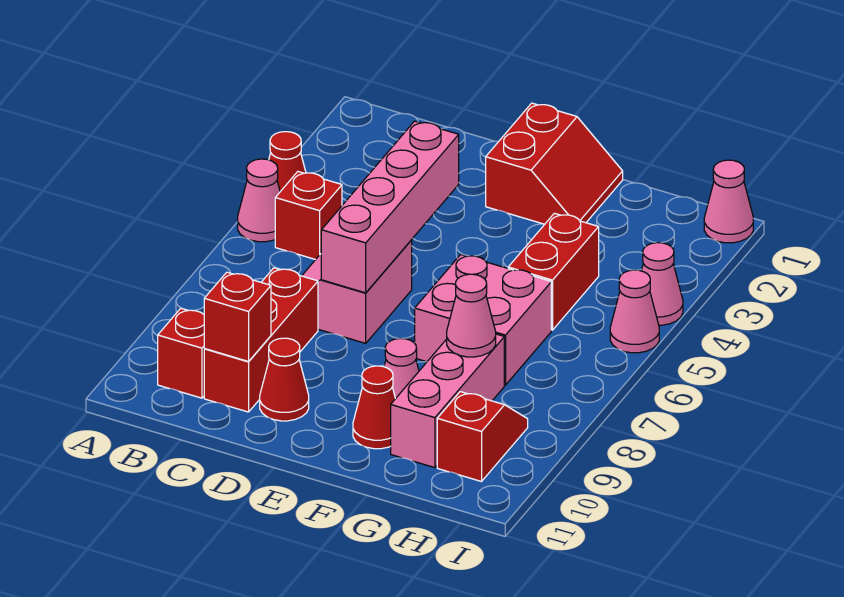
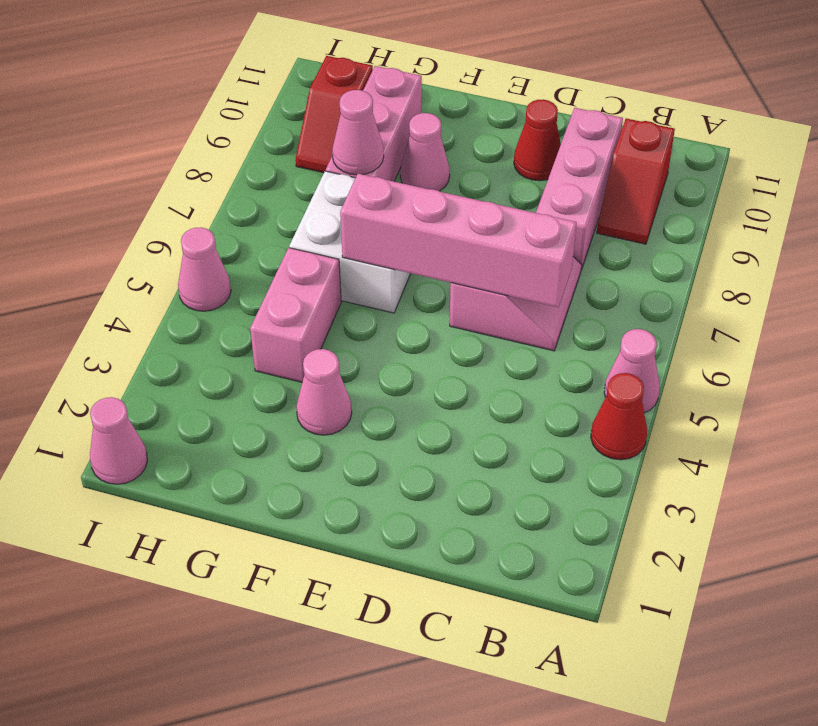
red brick B5 level 1 -> none
red brick C8:C10 level 1 -> pink brick C8:C10 level 1
red brick C10 level 2 -> none
pink brick D4:D7 level 2 -> pink brick C6:F6 level 2
red slope E1:F2 level 1 top E -> none
pink brick F6:G7 level 1 -> white brick F6:G7 level 1
red cone F10 level 1 -> none
red brick G4:G5 level 1 -> pink brick G4:G5 level 1
pink cone I4 level 1 -> pink cone F3 level 1

